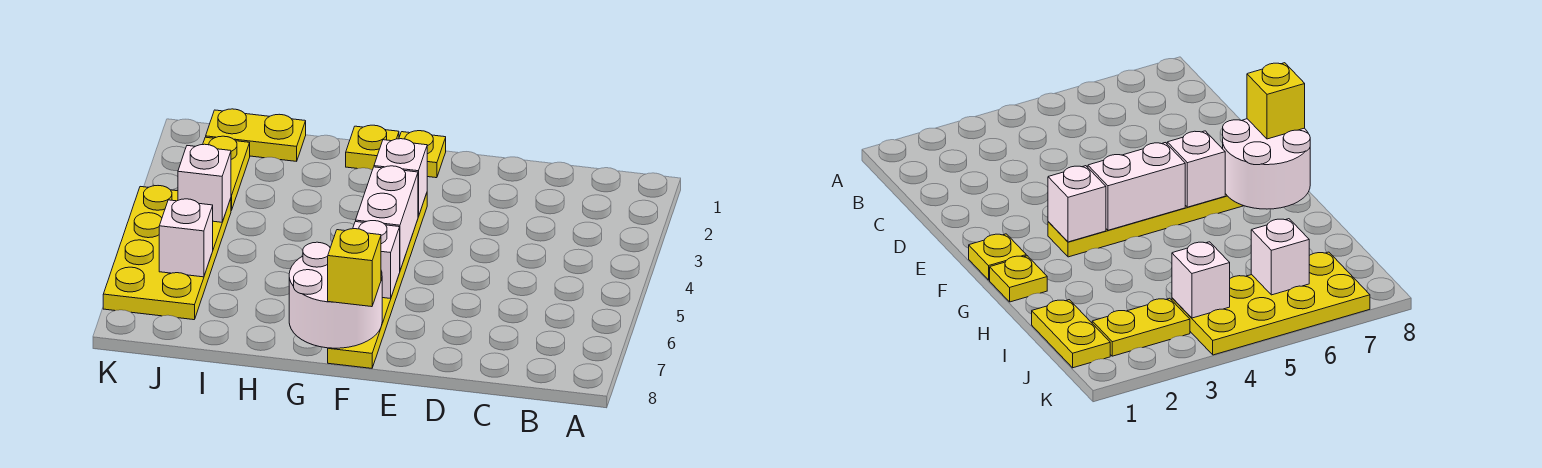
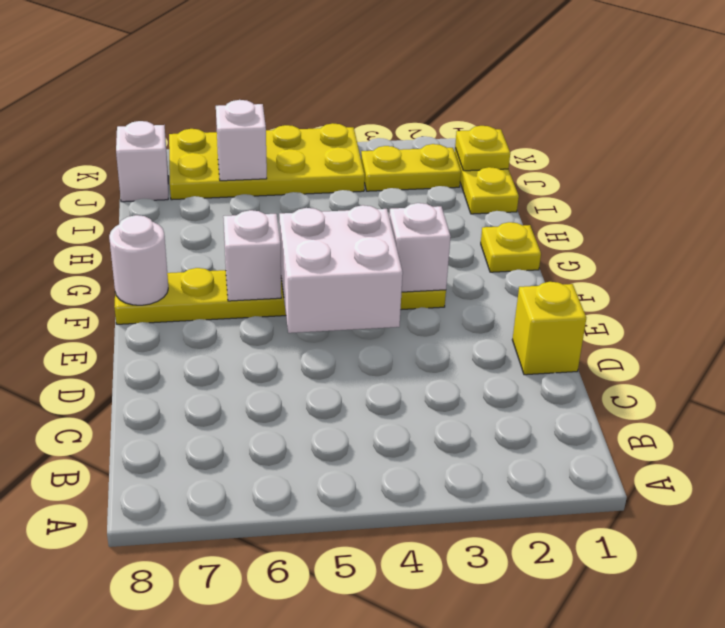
yellow plate F1 level 1 -> yellow plate J1 level 2
white brick F4:F5 level 2 -> white brick E4:F5 level 2
white round brick F7:G8 level 2 -> white round brick F8 level 2
yellow brick F8 level 3 -> yellow brick D1 level 1
white brick J4 level 2 -> white brick J8 level 1

